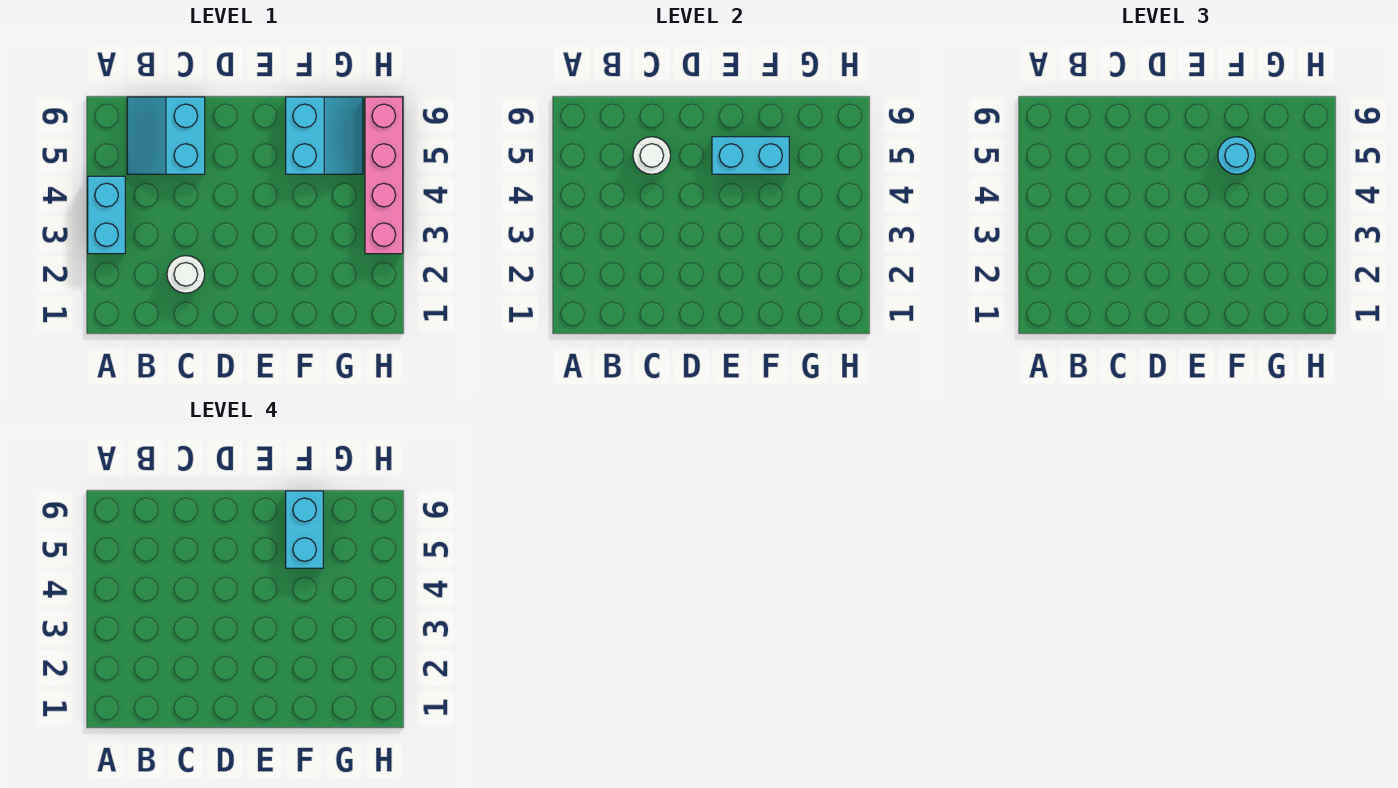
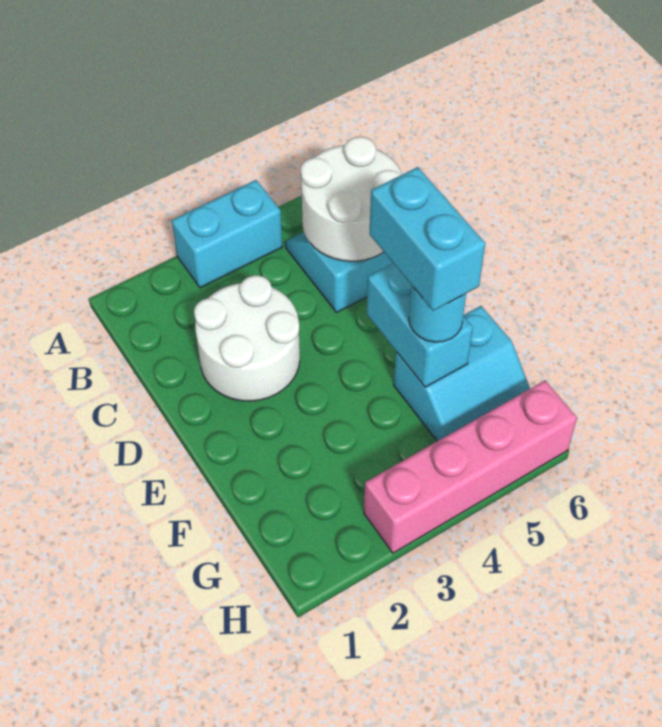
white round brick C2 level 1 -> white round brick C2:D3 level 1
white round brick C5 level 2 -> white round brick B5:C6 level 2
cyan brick F5:F6 level 4 -> cyan brick E5:F5 level 4

